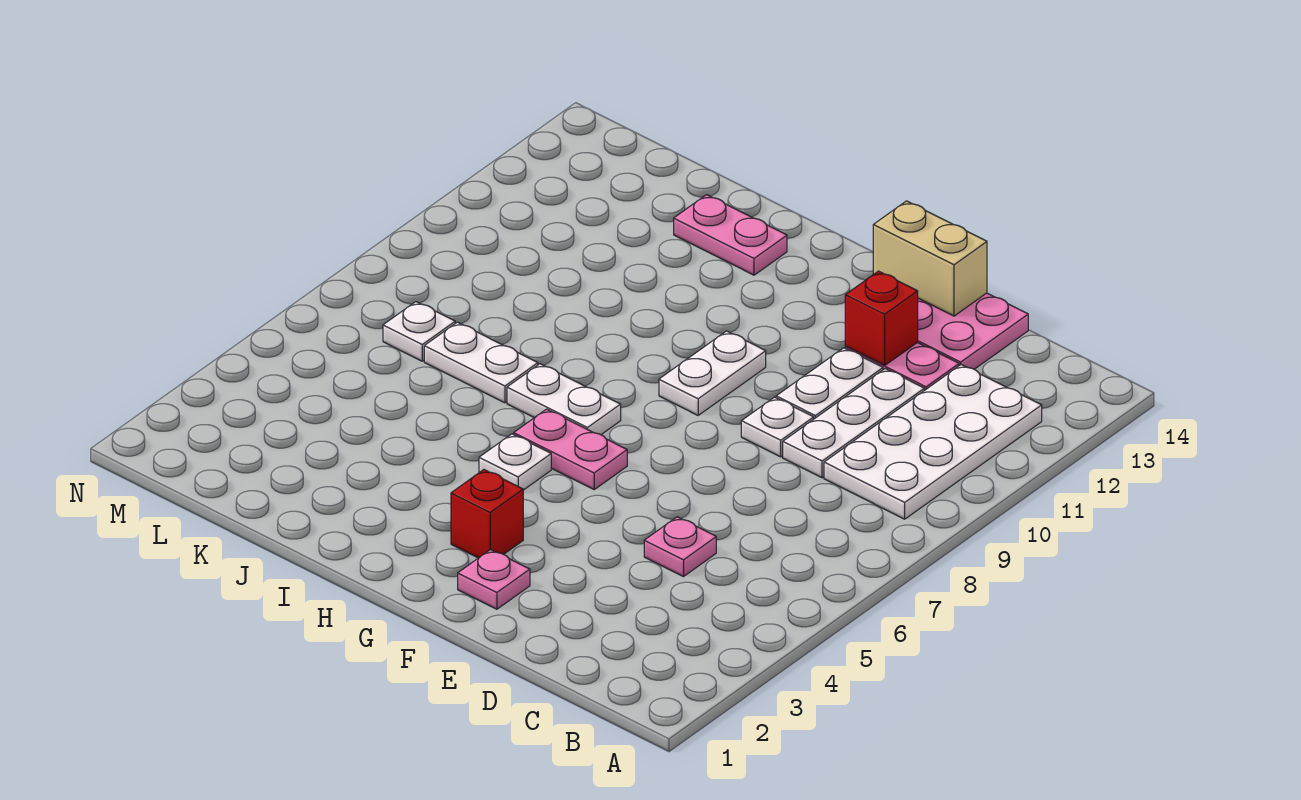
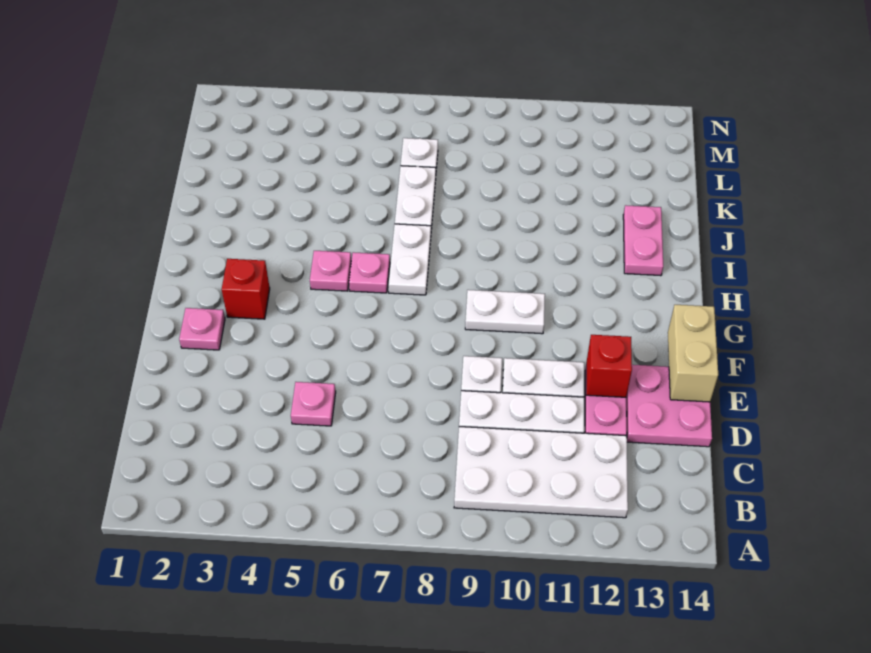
pink plate G6:H6 level 1 -> pink plate H6 level 1
white plate H5 level 1 -> pink plate H5 level 1

